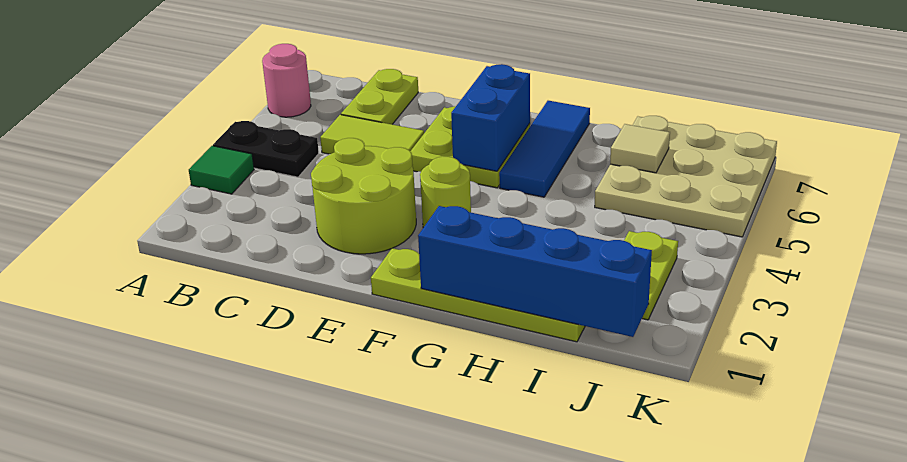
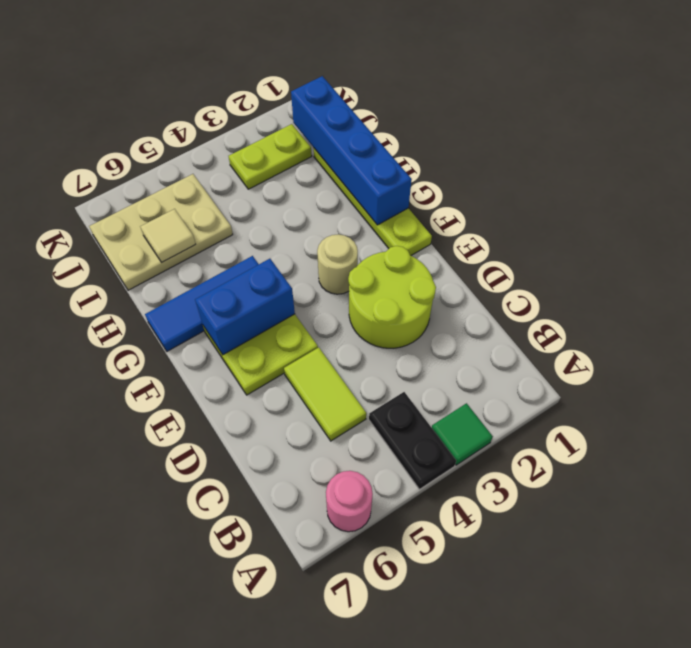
lime plate C6:C7 level 1 -> none
lime round brick F3 level 1 -> tan round brick F3 level 1
tan plate I5:K7 level 1 -> tan plate I5:J7 level 1

